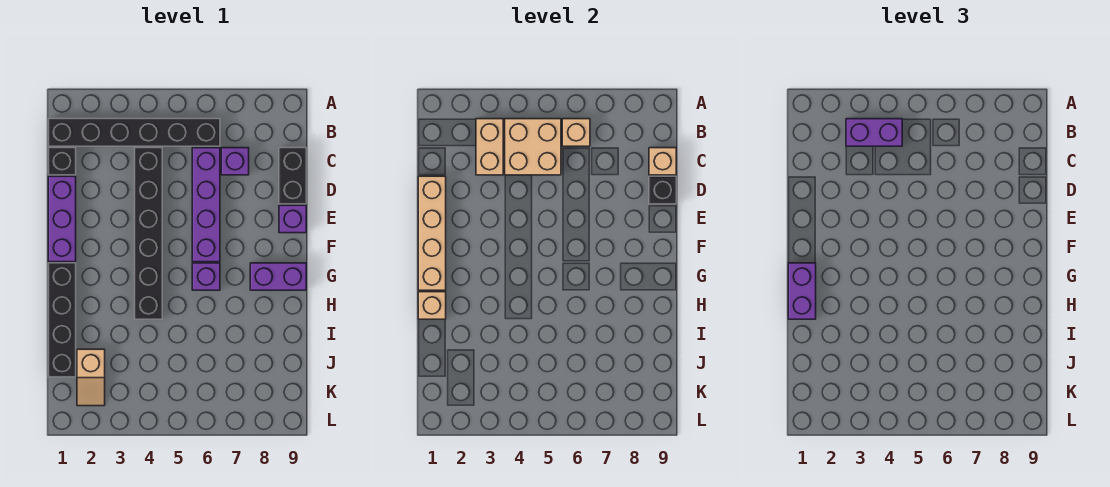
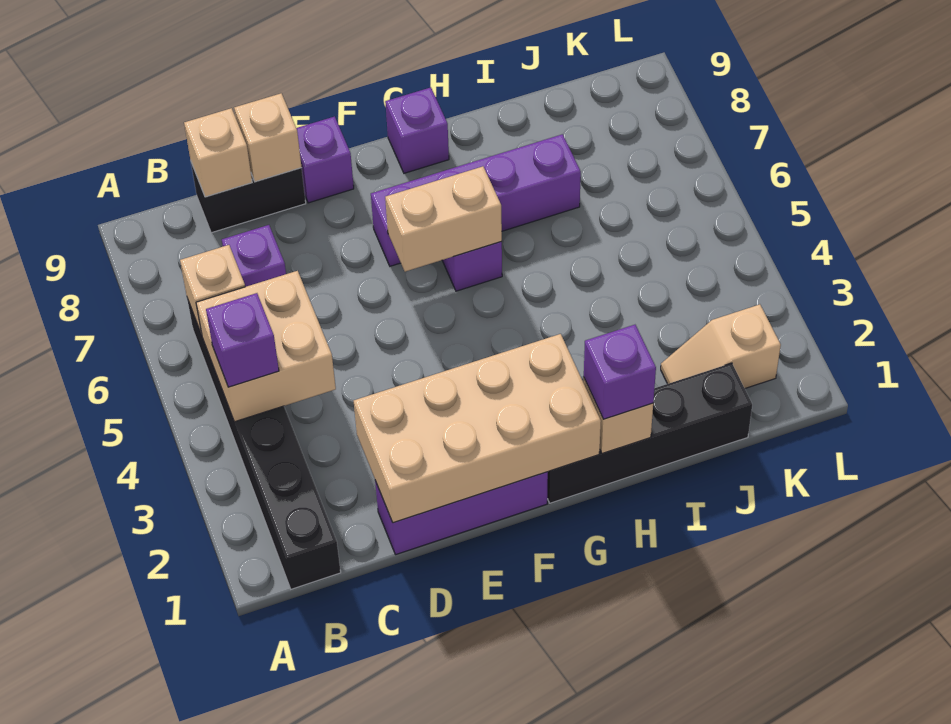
tan brick B3:C3 level 2 -> tan brick F6:G6 level 2
purple brick B3:B4 level 3 -> purple brick B4 level 3
black brick C1 level 1 -> none
black brick C4:H4 level 1 -> none
purple brick C6:F6 level 1 -> purple brick F7:I7 level 1
tan brick D1:G1 level 2 -> tan brick D1:G2 level 2
black brick D9 level 2 -> tan brick D9 level 2
purple brick G1:H1 level 3 -> purple brick H1 level 3
purple brick G8:G9 level 1 -> purple brick G9 level 1
tan slope J2:K2 level 1 top J -> tan slope J2:K2 level 1 top K

